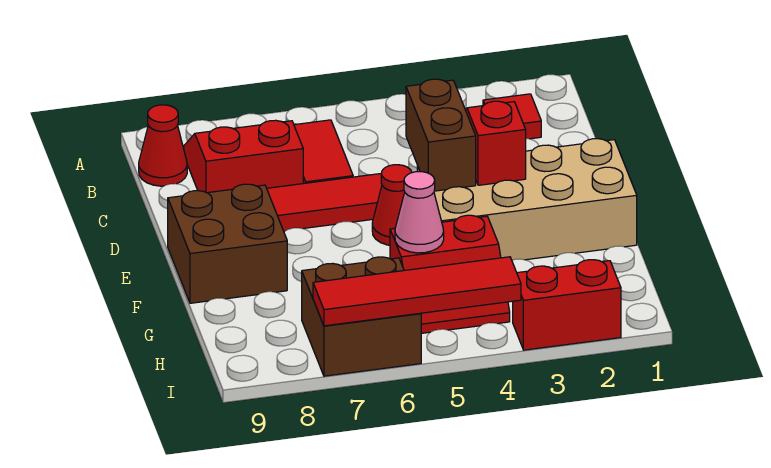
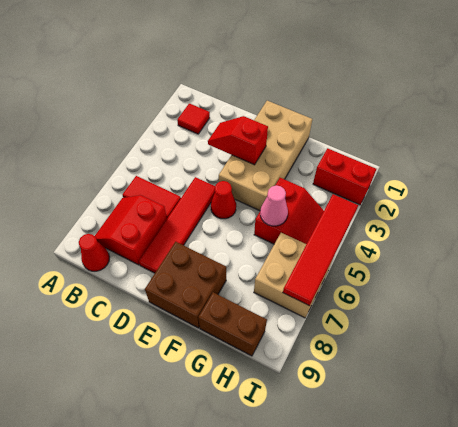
brown brick D4:E4 level 2 -> brown brick G9:H9 level 1
brown brick H6:I7 level 1 -> tan brick H6:I7 level 1
red brick I2:I3 level 1 -> red brick H2:I2 level 1

